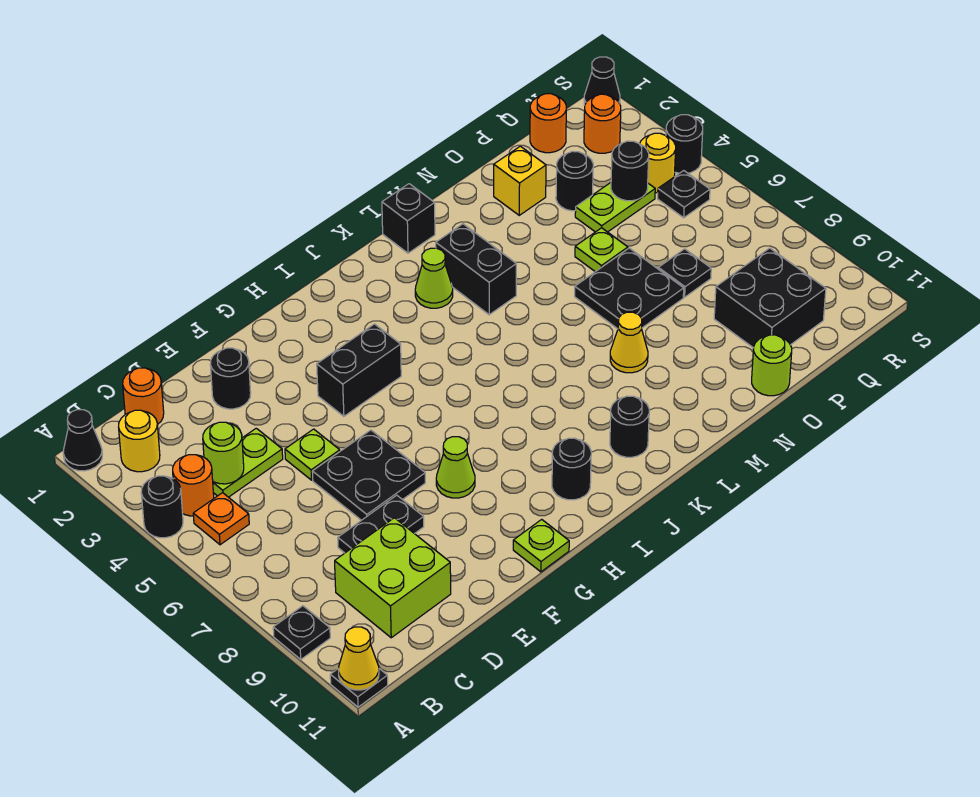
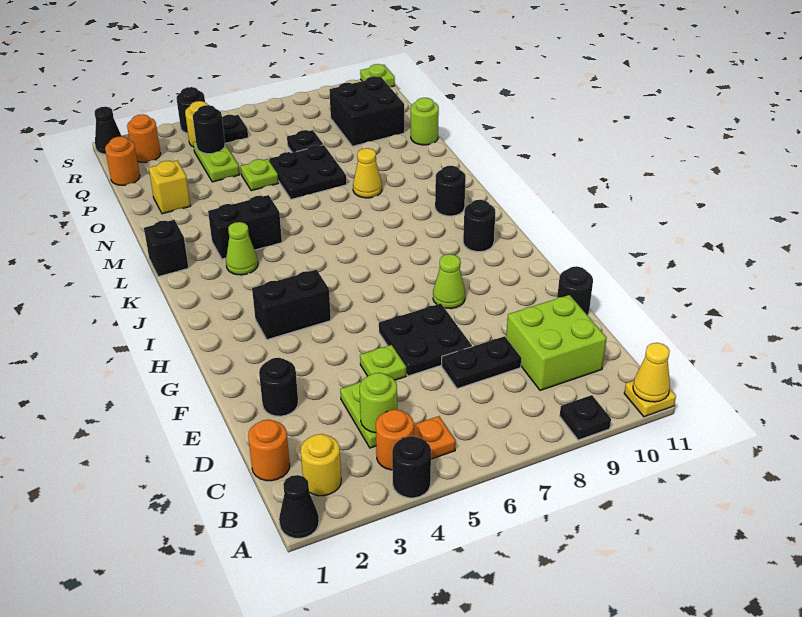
black plate A11 level 1 -> yellow plate A11 level 1
black plate D8:E8 level 1 -> black plate D7:D8 level 1
black brick G4:H4 level 1 -> black brick H3:H4 level 1
lime plate G11 level 1 -> lime plate S11 level 1
black round brick P3 level 1 -> black round brick E11 level 1

